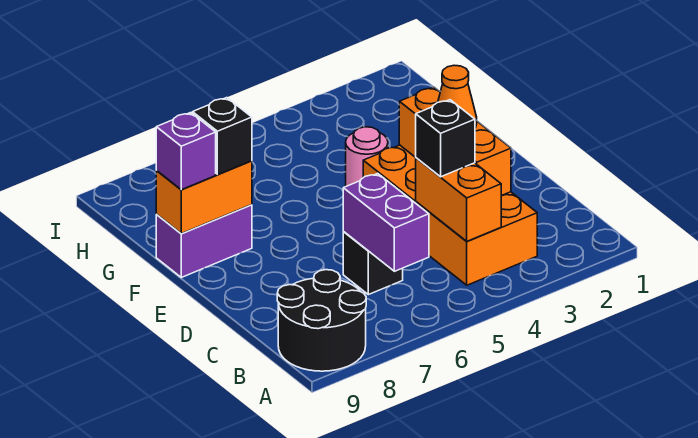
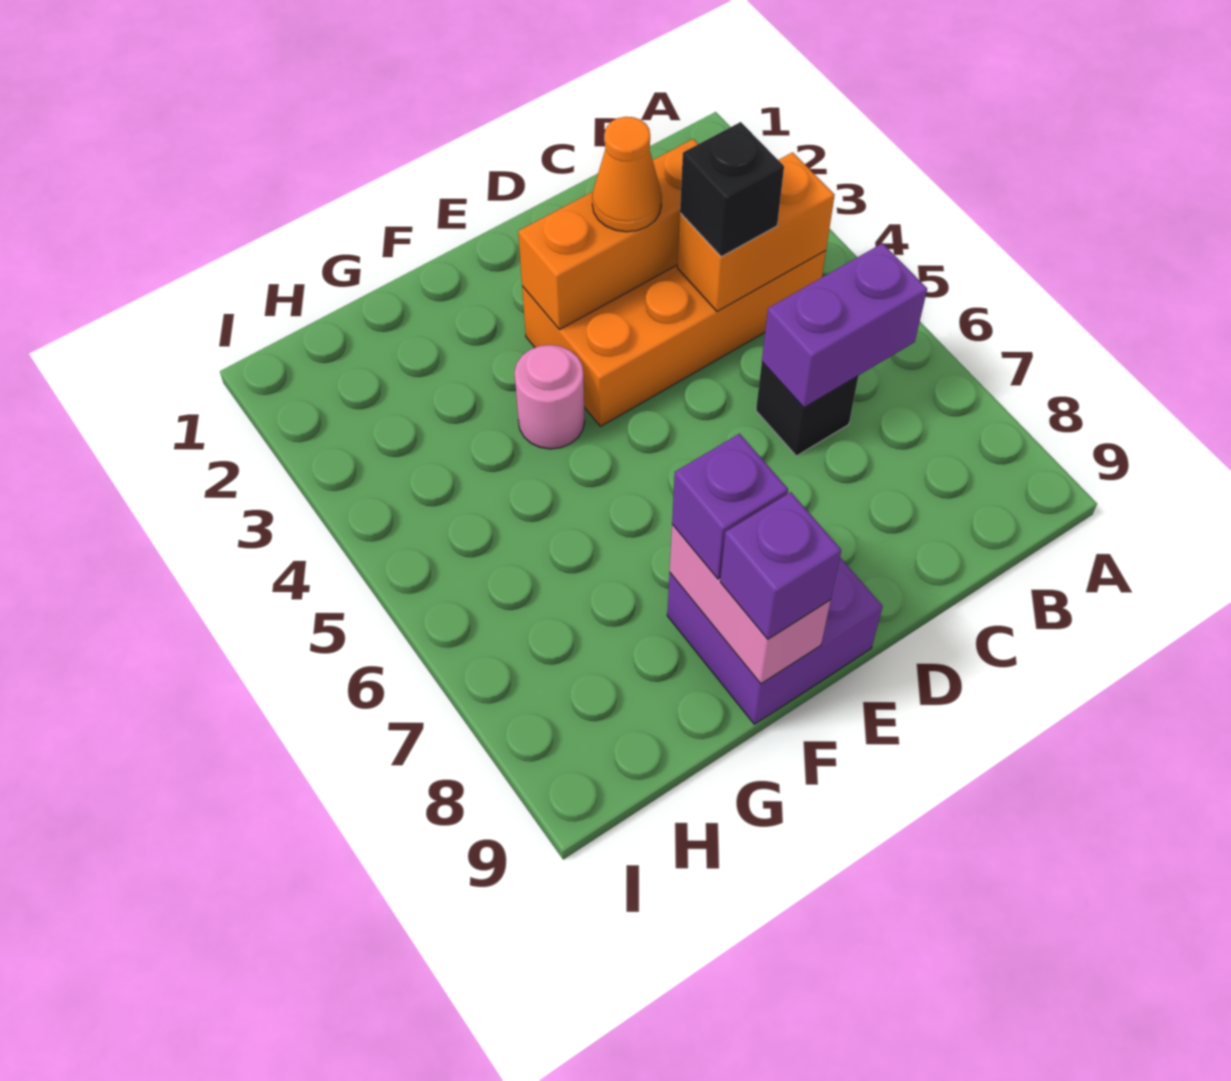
black round brick A8:B9 level 1 -> none
purple brick F8:F9 level 1 -> purple brick E8:F9 level 1
orange brick F8:F9 level 2 -> pink brick F8:F9 level 2
black brick F8 level 3 -> purple brick F8 level 3

